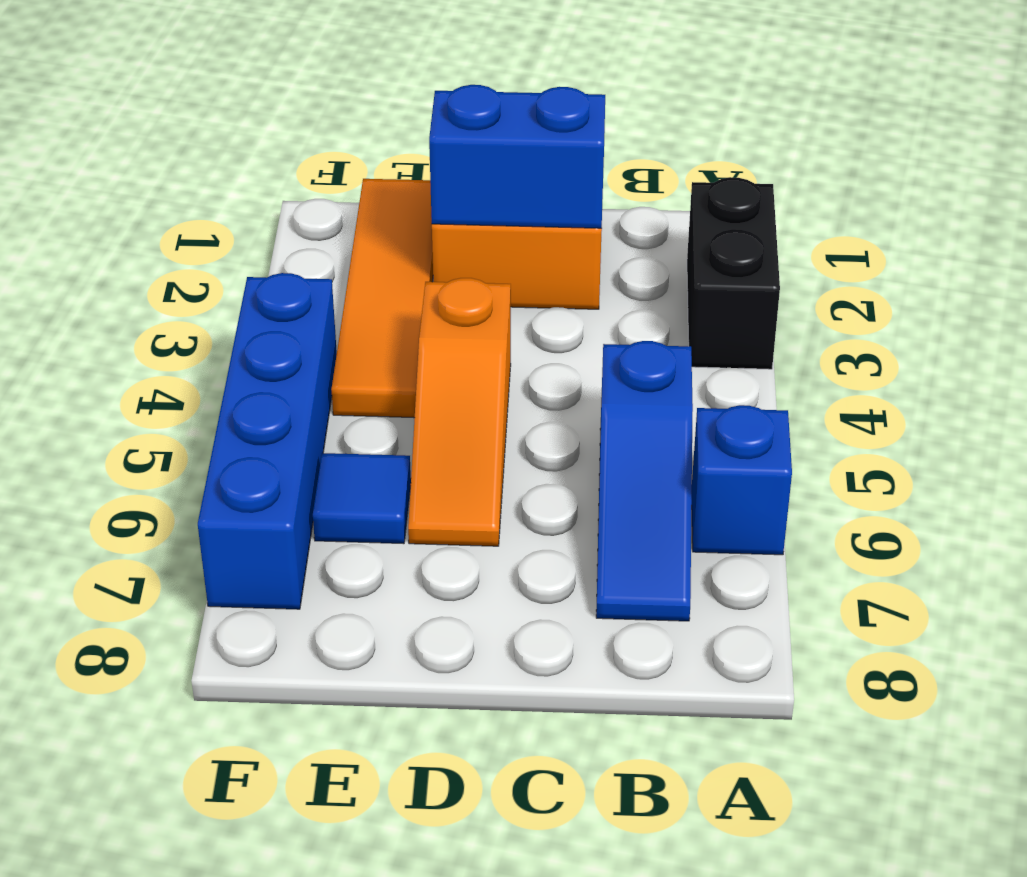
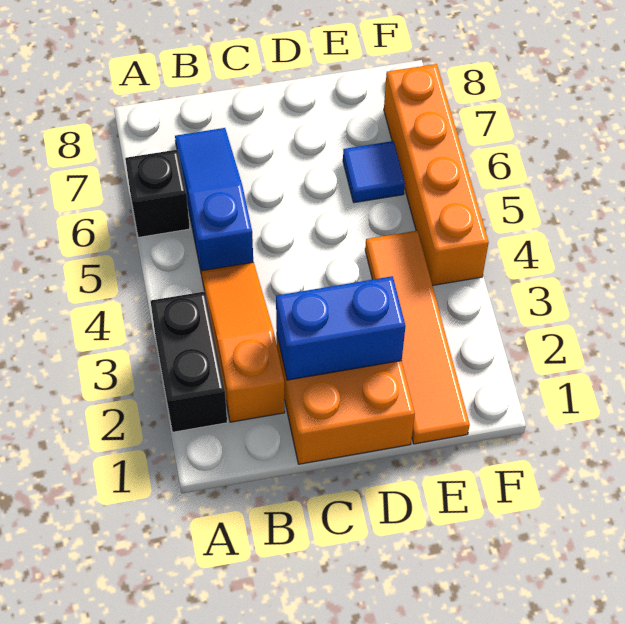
blue brick A6 level 1 -> black brick A6 level 1
orange slope D4:D6 level 1 top 4 -> orange slope B2:B4 level 1 top 2
blue brick F4:F7 level 1 -> orange brick F4:F7 level 1

